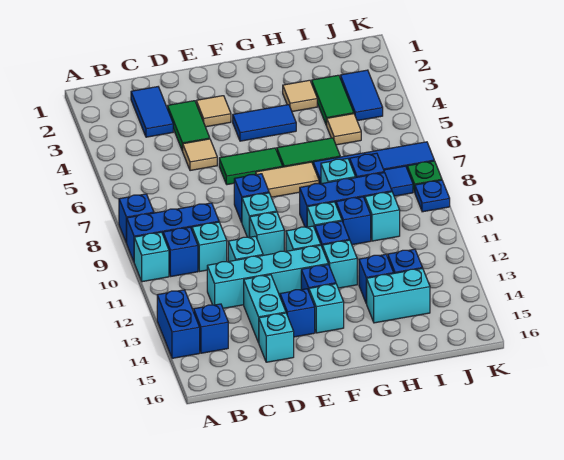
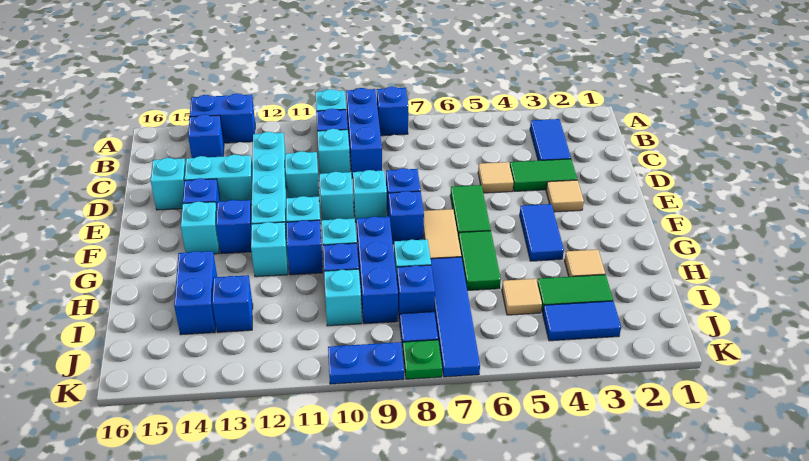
blue tile C2:C3 level 1 -> blue tile B3:C3 level 1
blue brick H13 level 1 -> blue brick F8 level 1
cyan brick H14:I14 level 1 -> blue brick H14:I14 level 1
blue plate K9 level 1 -> blue plate K9:K10 level 1

